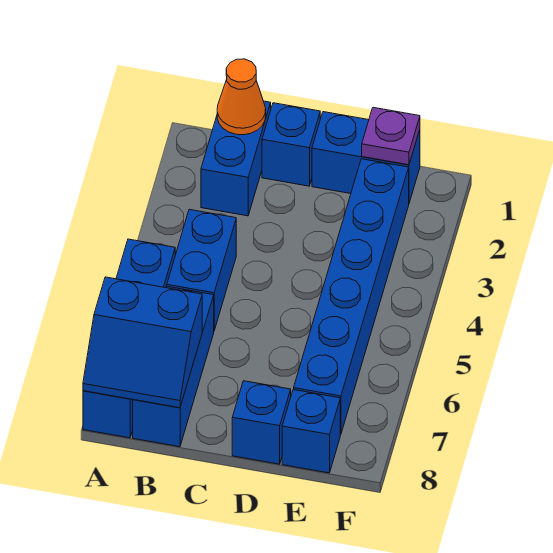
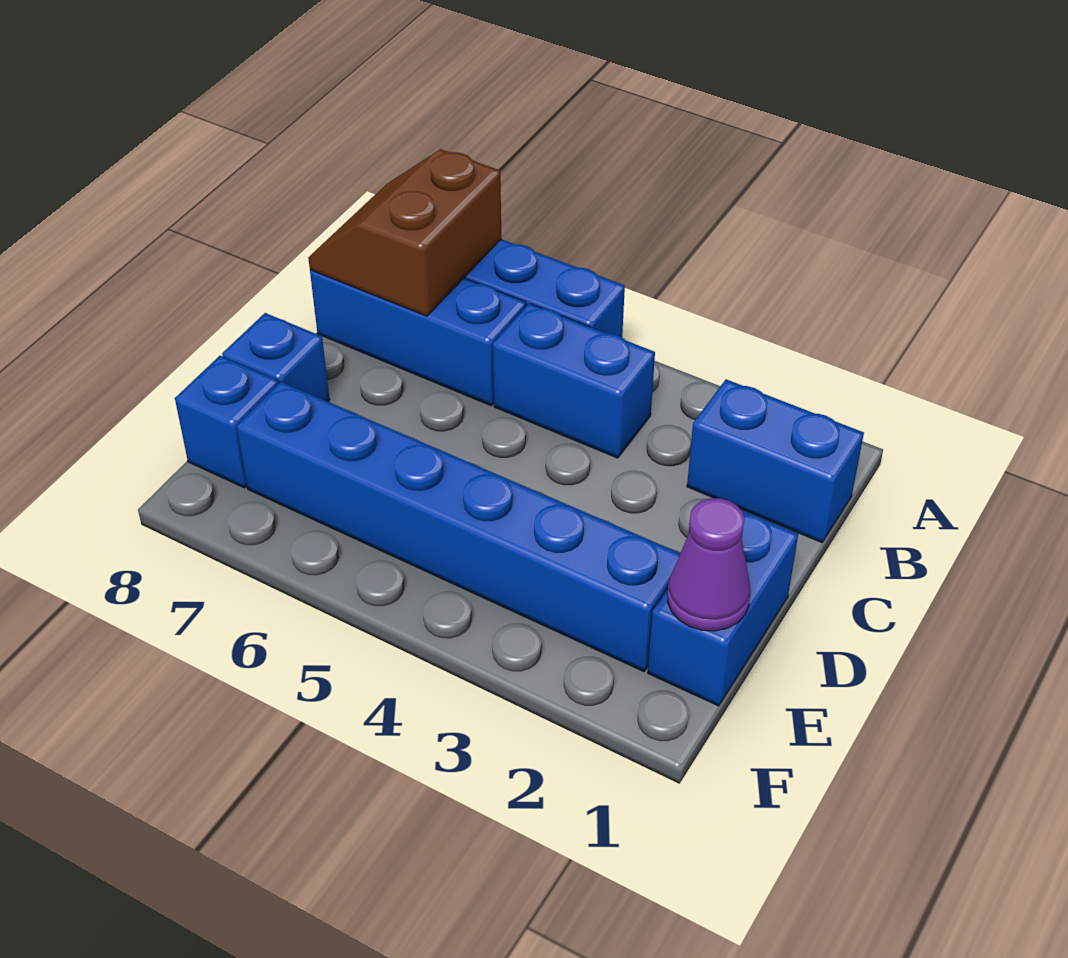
blue slope A7:B8 level 2 top 7 -> brown slope A7:B8 level 2 top 7
orange cone B1 level 2 -> none
blue brick C1 level 1 -> none
purple plate E1 level 2 -> purple cone E1 level 2

